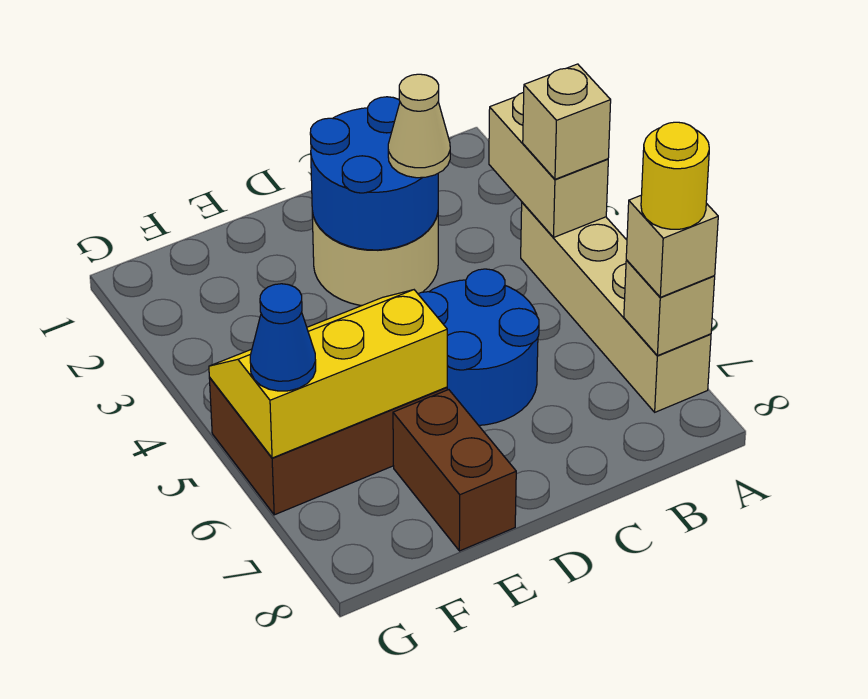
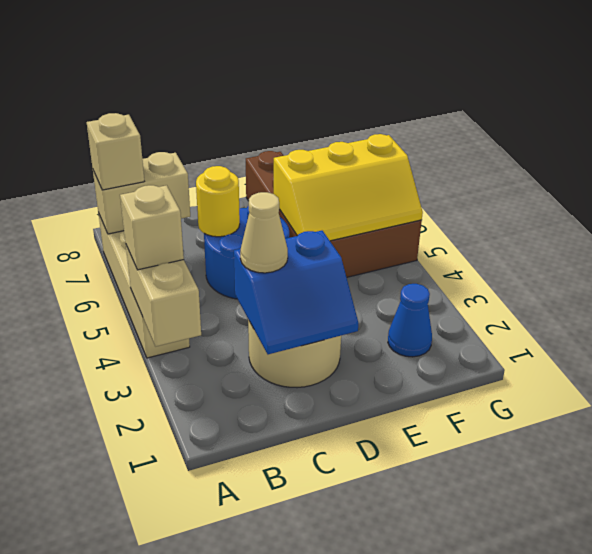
tan brick A7 level 2 -> tan brick A7:B7 level 2
yellow round brick A7 level 4 -> yellow round brick C6 level 2
blue round brick C2:D3 level 2 -> blue slope C2:D3 level 2 top 3
blue cone G6 level 3 -> blue cone F2 level 1

